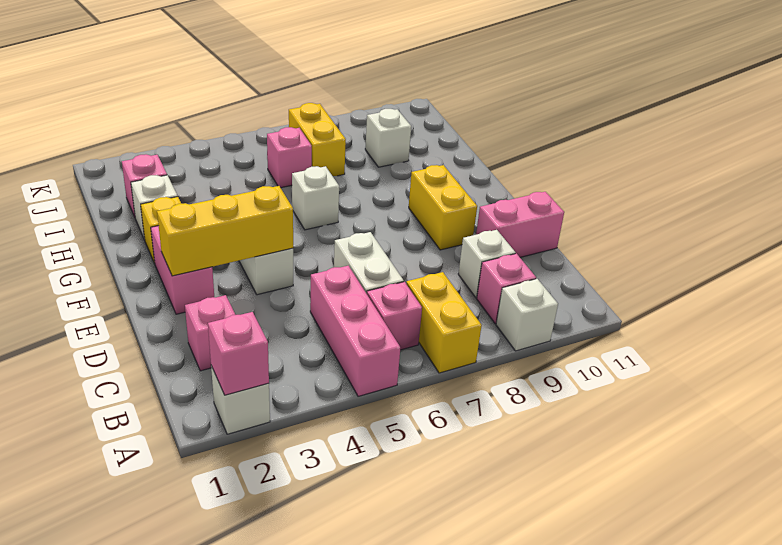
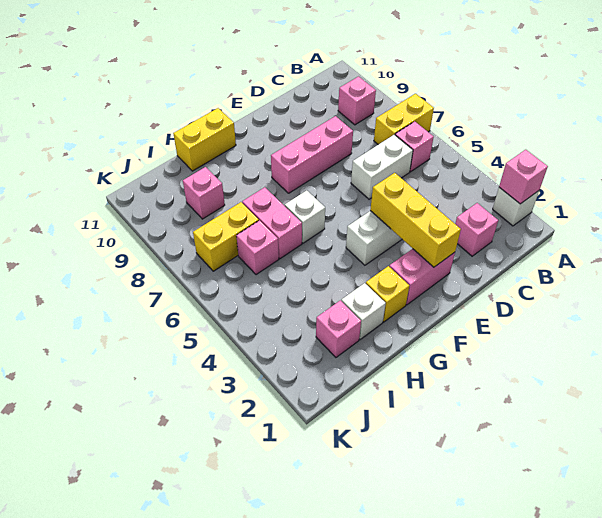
pink brick A5:C5 level 1 -> pink brick D8:F8 level 1
white brick A9 level 1 -> none
white brick C9 level 1 -> none
pink brick D10:D11 level 1 -> pink brick H6:H7 level 1
yellow brick E9:F9 level 1 -> yellow brick G11:H11 level 1
white brick I9 level 1 -> pink brick I9 level 1

